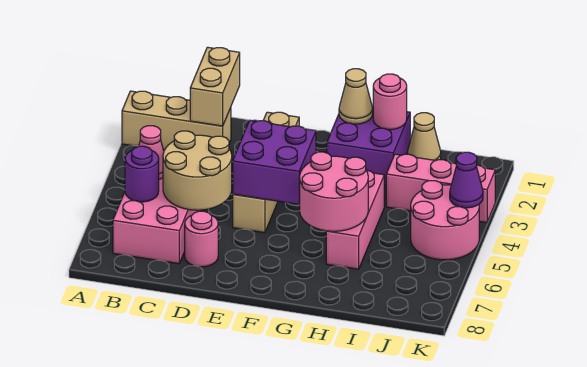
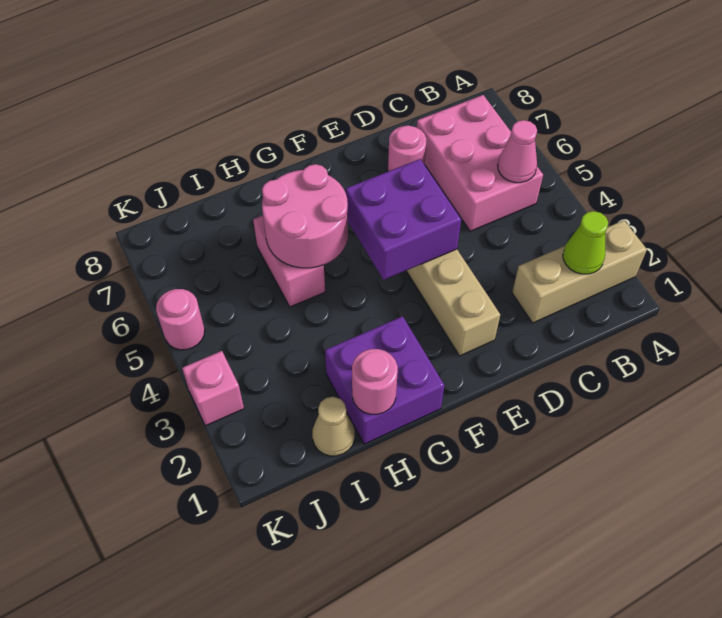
none -> lime cone B2 level 2
purple round brick B6 level 2 -> none
tan brick C1:C2 level 2 -> none
tan round brick C5:D6 level 2 -> none
tan cone G1 level 2 -> none
pink brick H4:H6 level 1 -> pink brick H5:H6 level 1
pink brick I3:K3 level 1 -> pink brick K3 level 1
pink round brick J4:K5 level 1 -> pink round brick K5 level 1
purple cone K4 level 2 -> none

